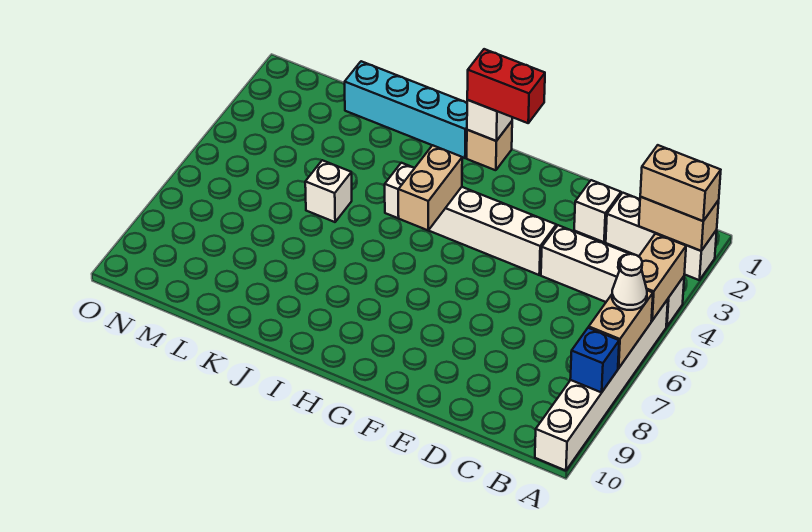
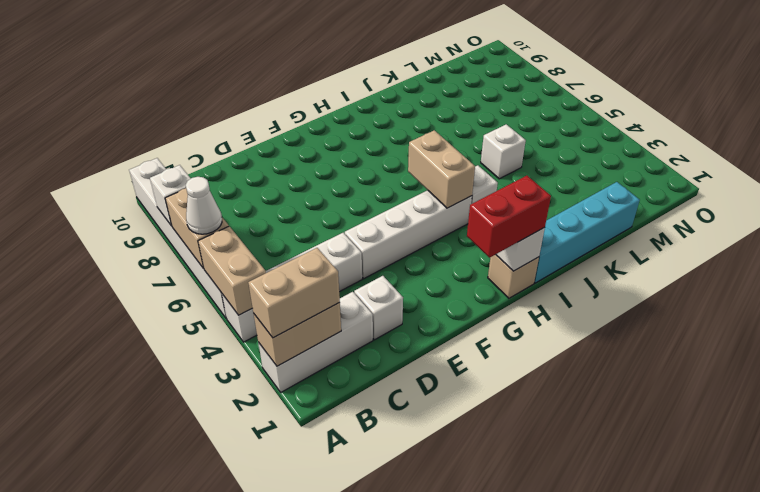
blue brick A8 level 2 -> white brick A8 level 2

